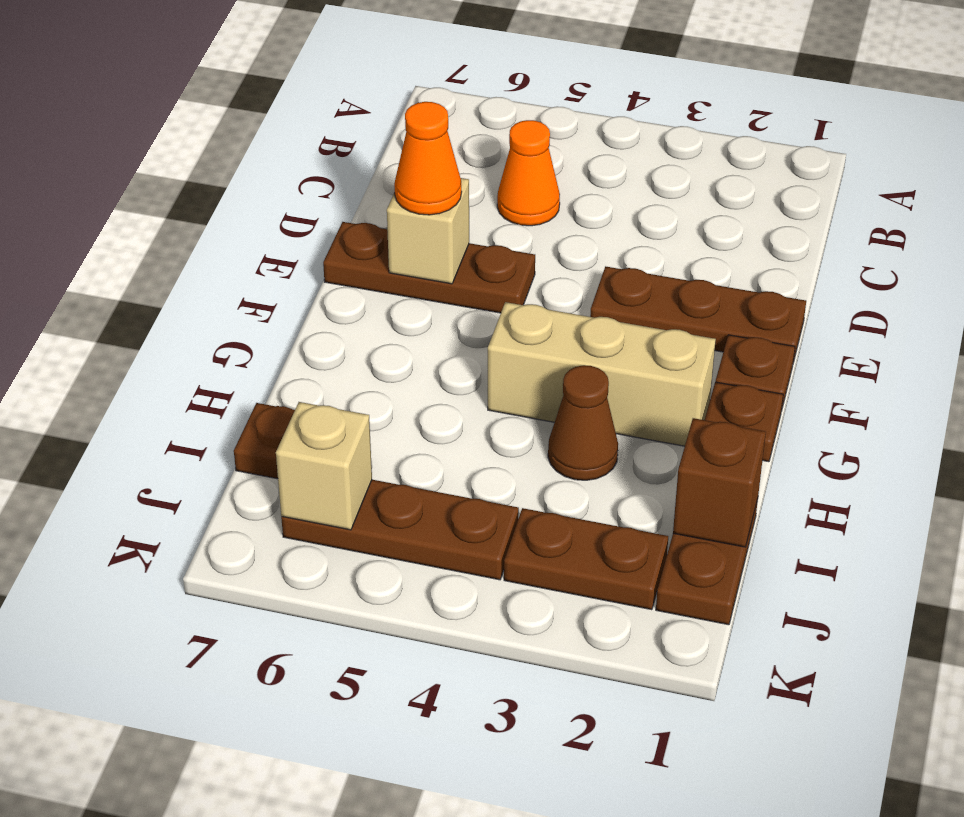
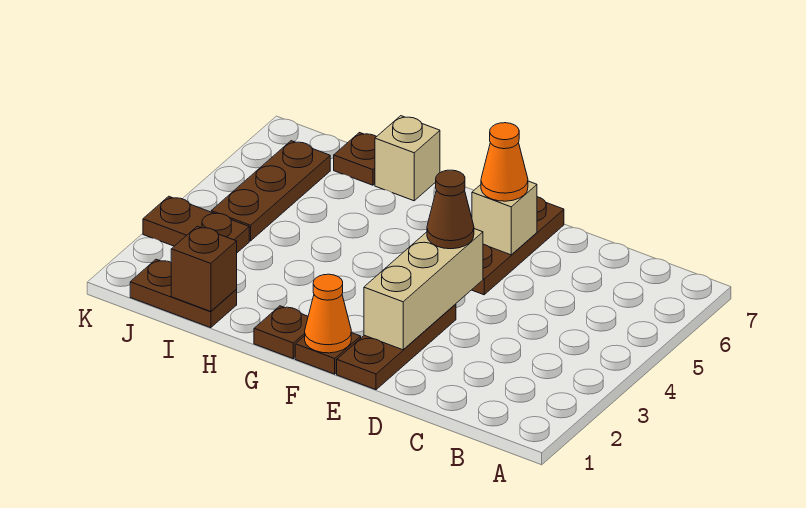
orange cone C5 level 1 -> orange cone F1 level 2
tan brick G2:G4 level 1 -> tan brick E2:E4 level 2
brown cone H3 level 1 -> brown cone E4 level 3
brown plate J2:J3 level 1 -> brown plate J3:K3 level 1
tan brick J6 level 2 -> tan brick H7 level 1

